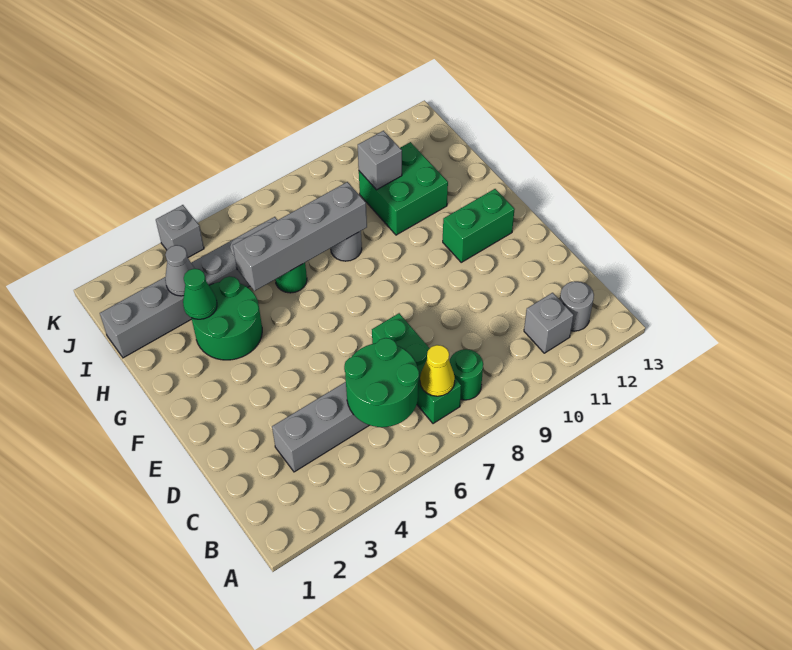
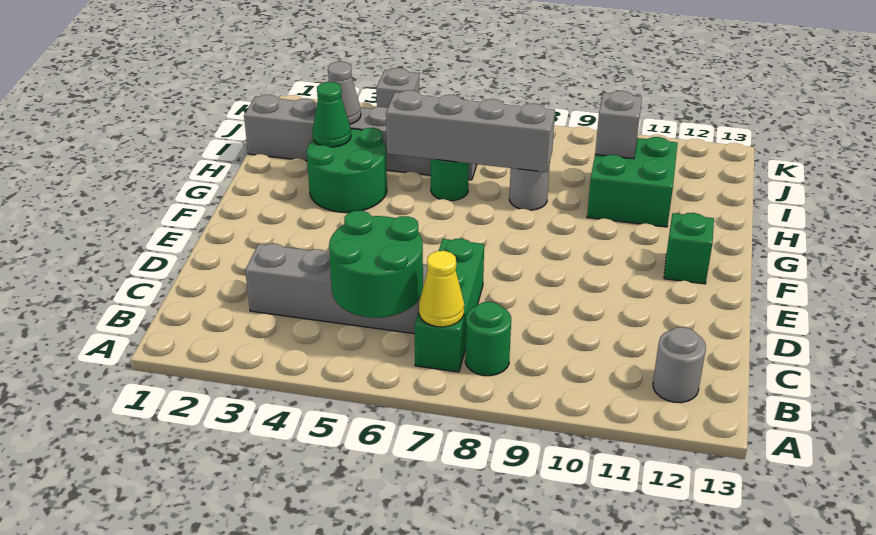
grey brick B11 level 1 -> none
green brick F11:F12 level 1 -> green brick F12 level 1

